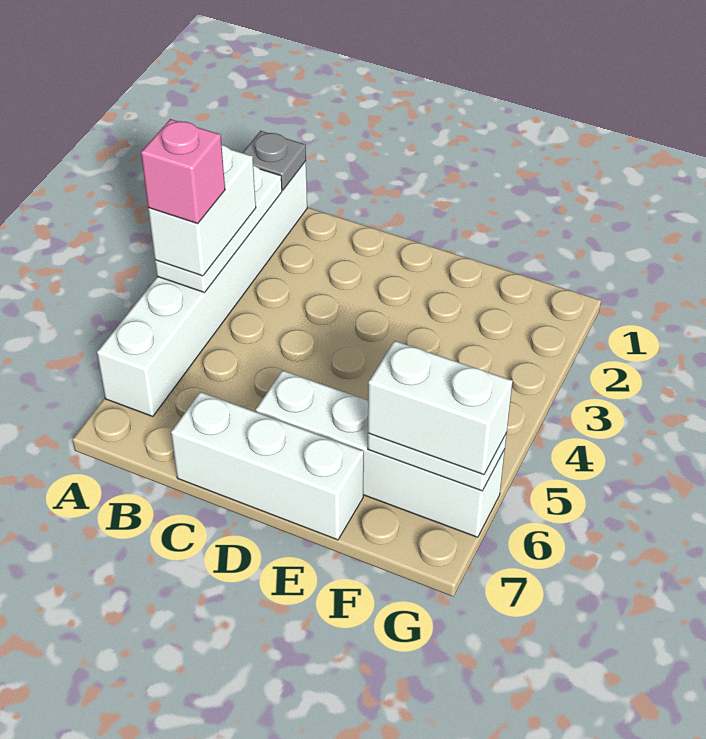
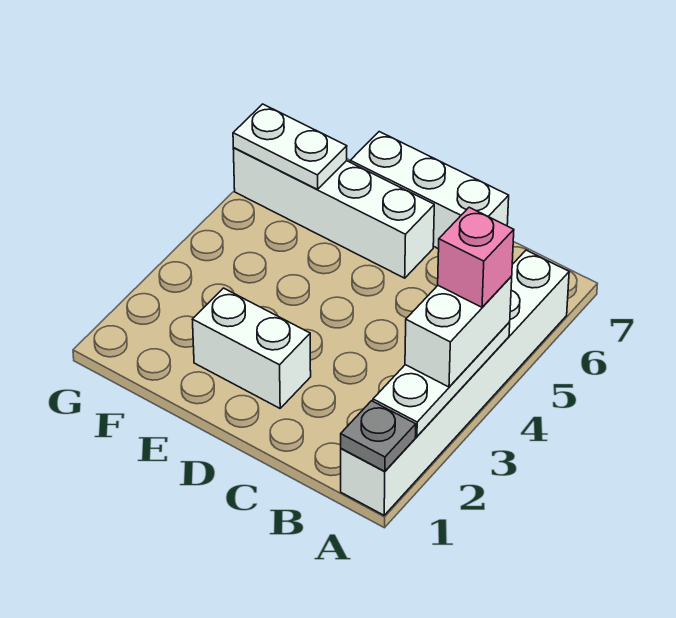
white brick F6:G6 level 3 -> white brick D2:E2 level 1

